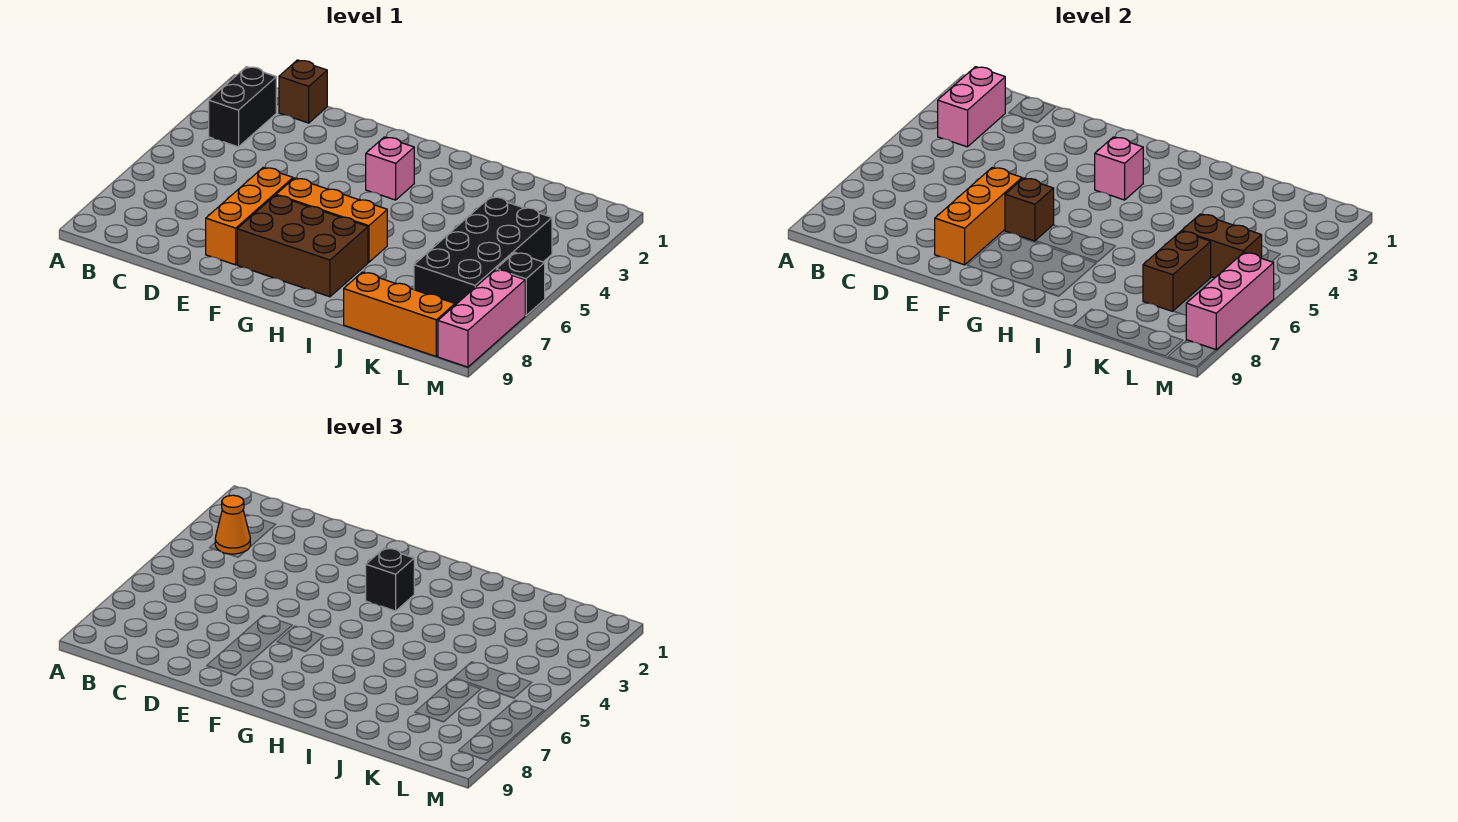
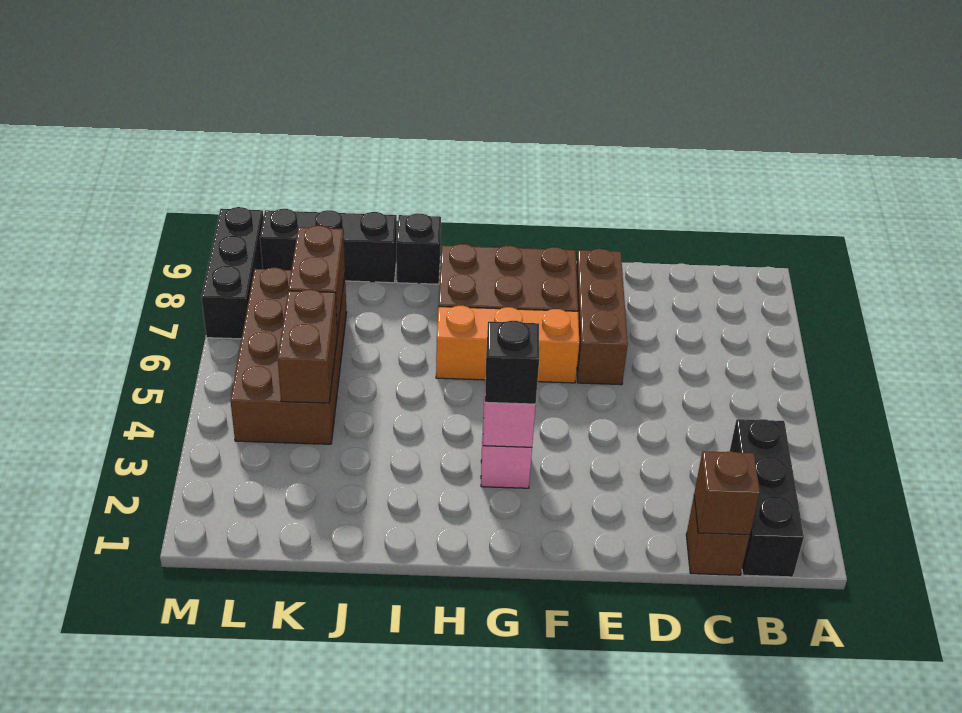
black brick B2:B3 level 1 -> black brick B1:B3 level 1
pink brick B2:B3 level 2 -> none
orange cone B3 level 3 -> none
orange brick E6:E8 level 1 -> brown brick E6:E8 level 1
orange brick E6:E8 level 2 -> none
brown brick F6 level 2 -> brown brick C1 level 2
orange brick J9:L9 level 1 -> black brick J9:L9 level 1
black brick K4:L7 level 1 -> brown brick K4:L7 level 1
brown brick K5:L5 level 2 -> brown brick K4:K5 level 2
black brick M6 level 1 -> black brick I9 level 1
pink brick M6:M8 level 2 -> none
pink brick M7:M9 level 1 -> black brick M7:M9 level 1

